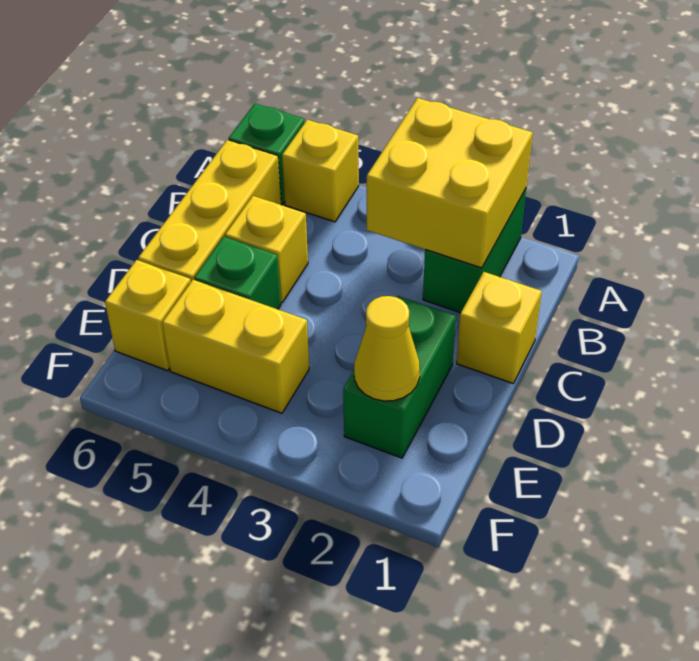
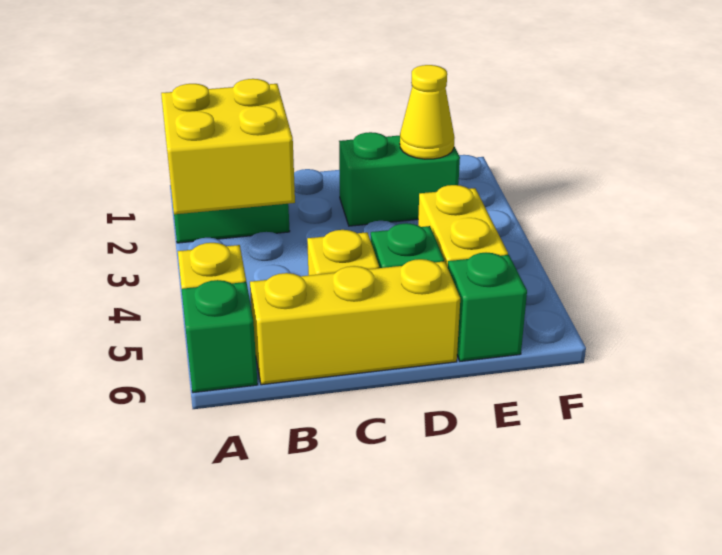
yellow brick C1 level 1 -> none
yellow brick E6 level 1 -> green brick E6 level 1

